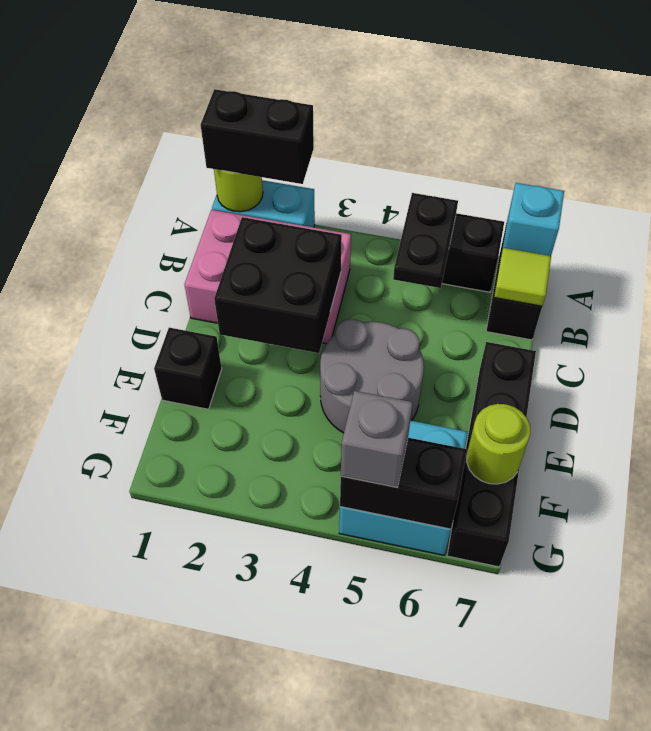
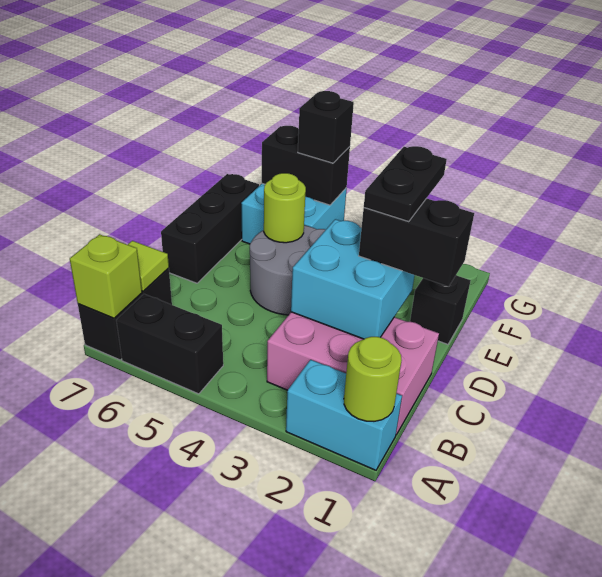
black brick A1:A2 level 3 -> black brick D1:D2 level 3
black plate A5:B5 level 2 -> black plate D2:E2 level 4
cyan brick A7 level 2 -> lime brick A7 level 2
black brick C2:D3 level 2 -> cyan brick C2:D3 level 2
black brick D7:G7 level 1 -> black brick D7:F7 level 1
lime round brick F7 level 2 -> lime round brick E5 level 2
grey brick G5 level 3 -> black brick G5 level 3

